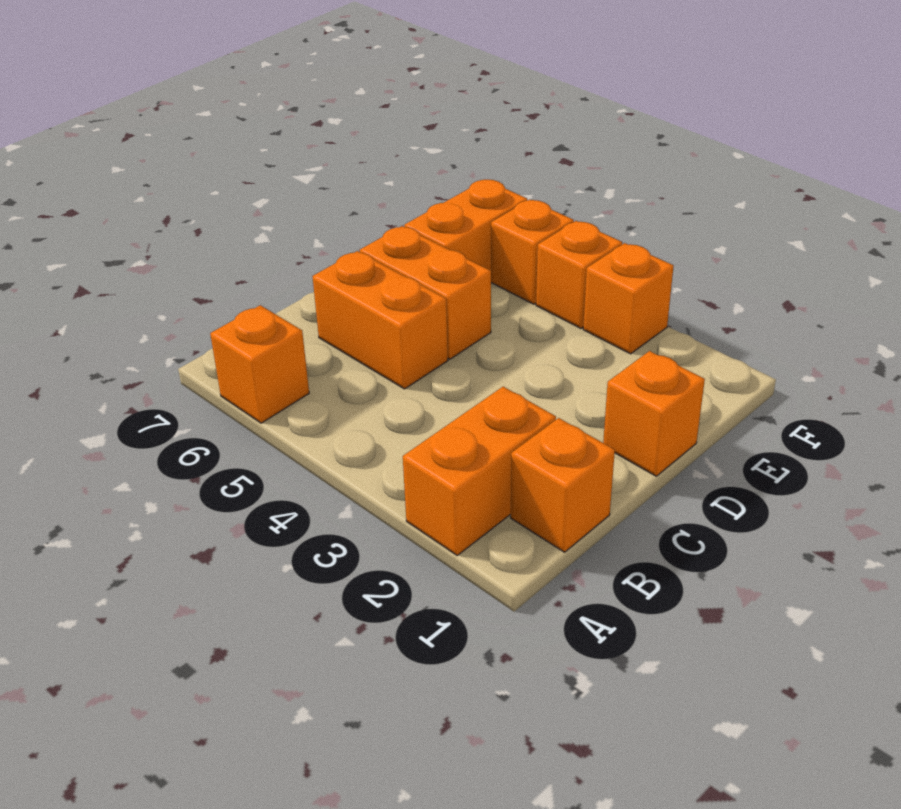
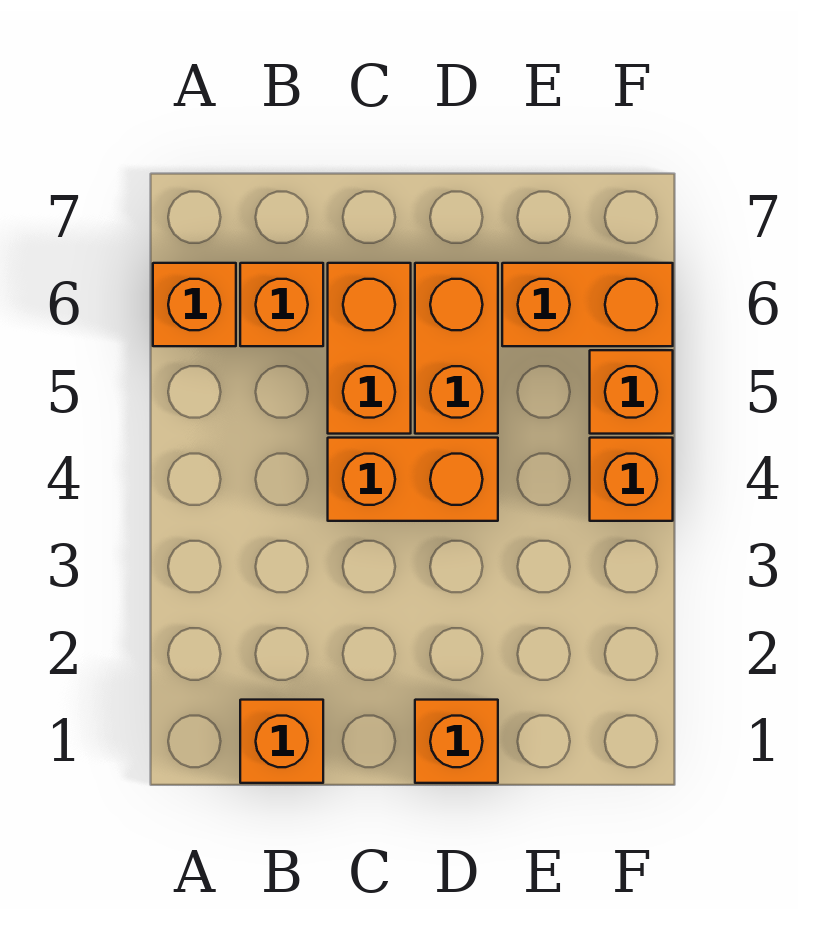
orange brick A2:B2 level 1 -> orange brick C4:D4 level 1
orange brick F3 level 1 -> orange brick B6 level 1

